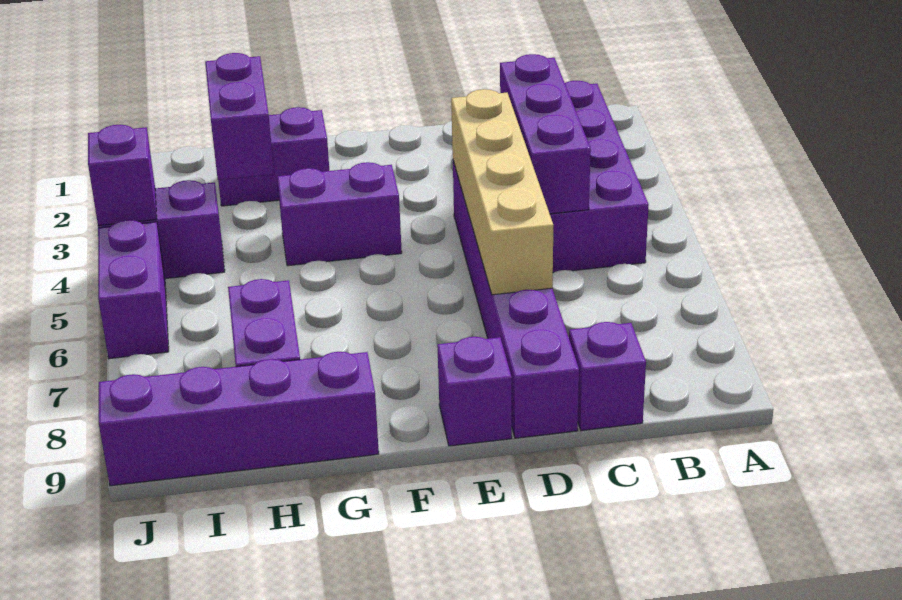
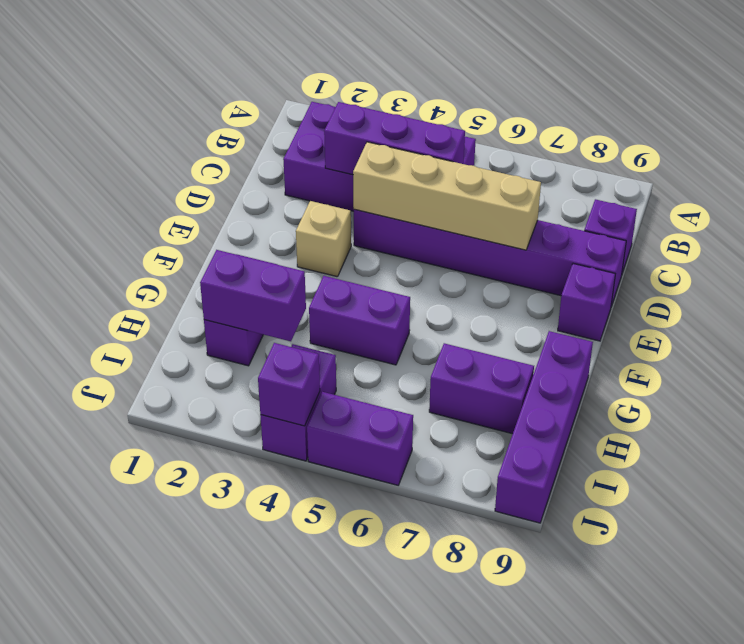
none -> tan brick E3 level 1
purple brick F4:G4 level 1 -> purple brick G4:G5 level 1

